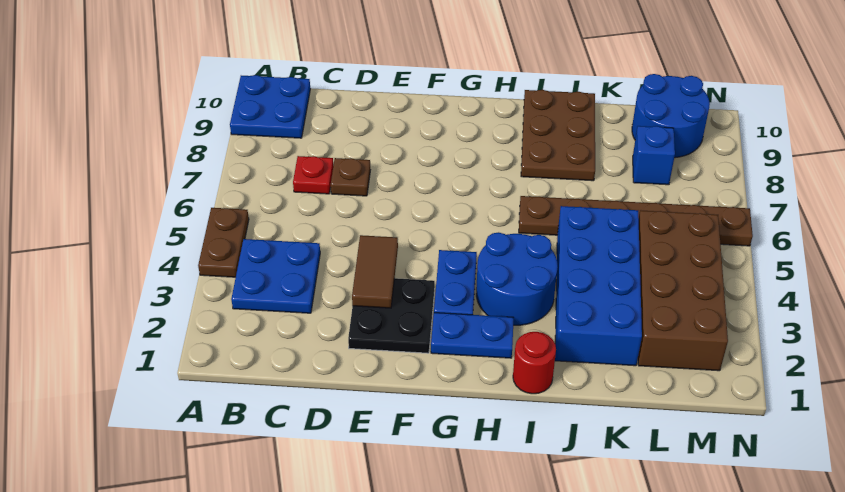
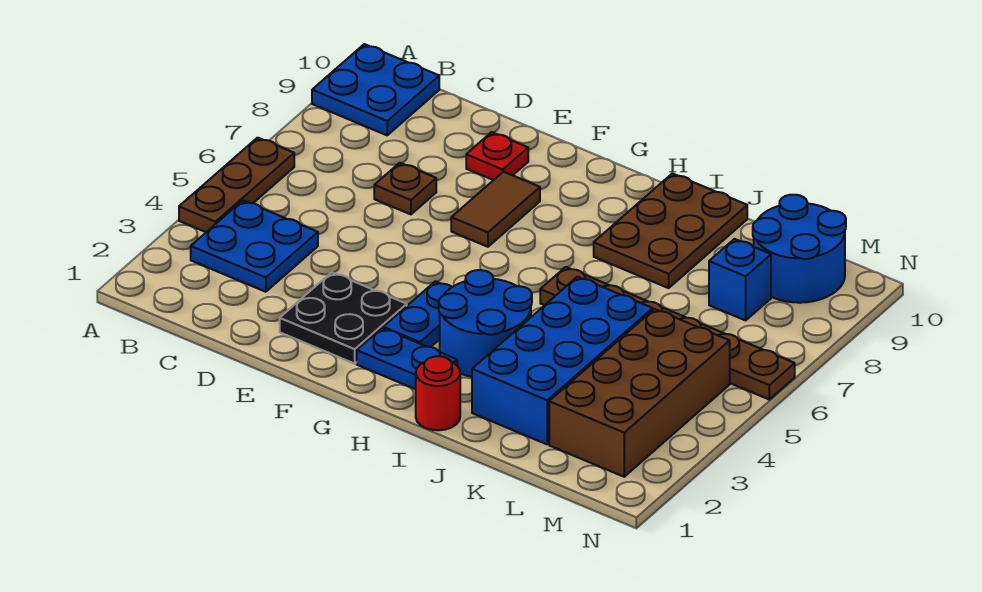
brown plate A4:A5 level 1 -> brown plate A4:A6 level 1
red plate C7 level 1 -> red plate E9 level 1
brown tile E3:E4 level 2 -> brown tile F7:F8 level 1

